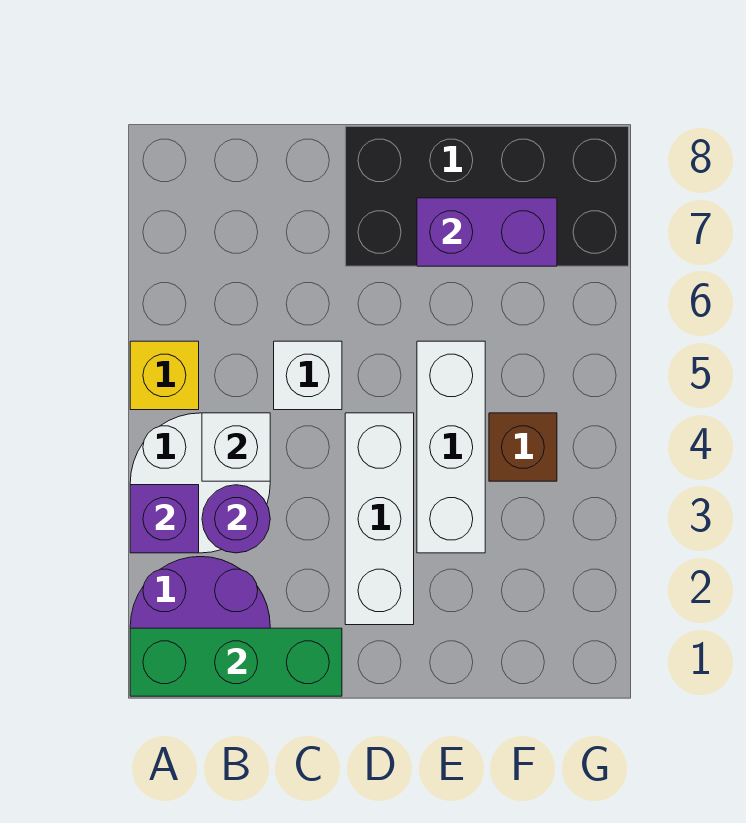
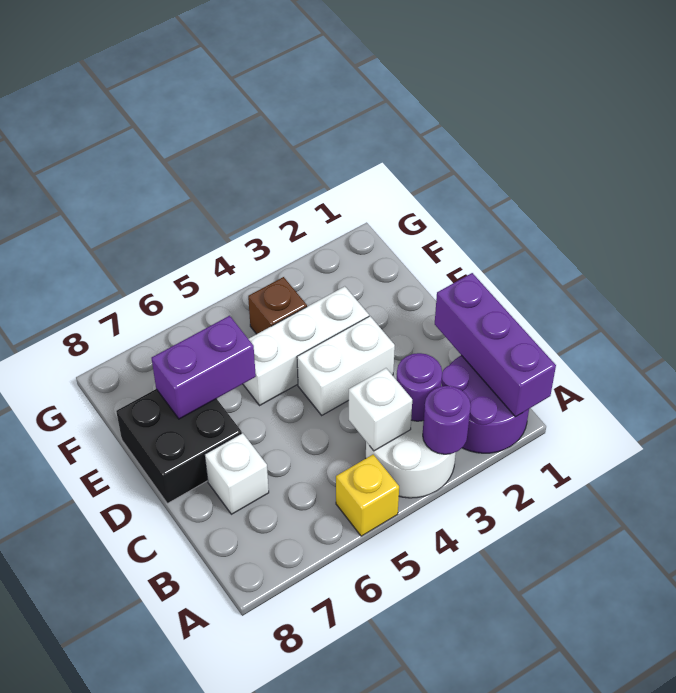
green brick A1:C1 level 2 -> purple brick A1:C1 level 2
purple brick A3 level 2 -> purple round brick A3 level 2
white brick C5 level 1 -> white brick C7 level 1
white brick D2:D4 level 1 -> white brick D3:D4 level 1
black brick D7:G8 level 1 -> black brick D7:E8 level 1
purple brick E7:F7 level 2 -> purple brick E6:E7 level 2

